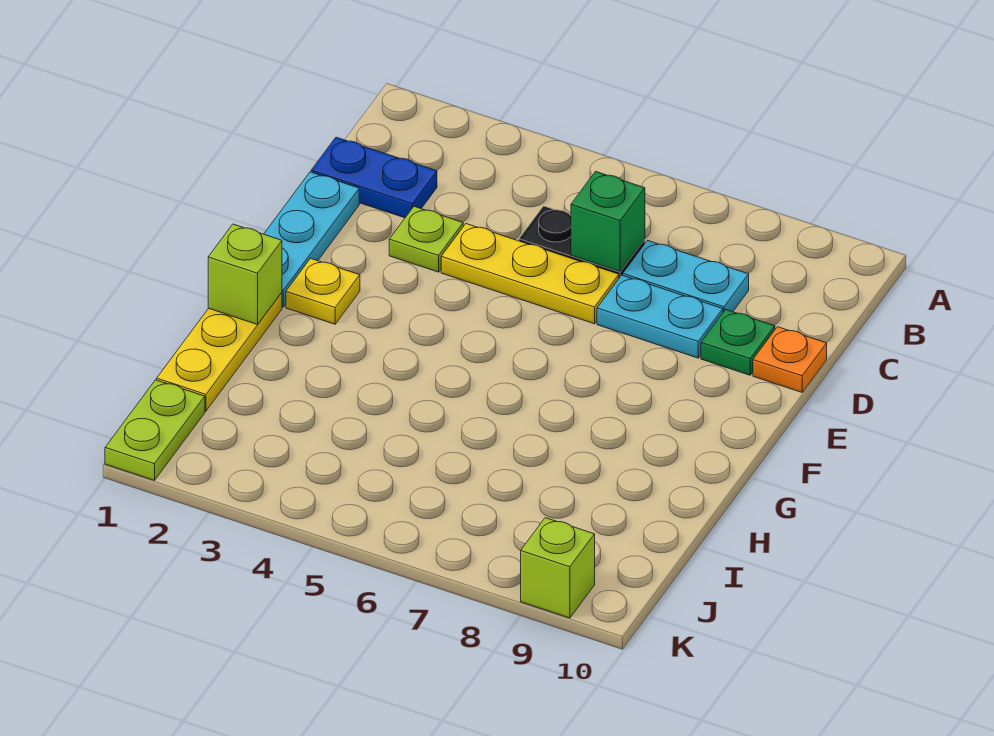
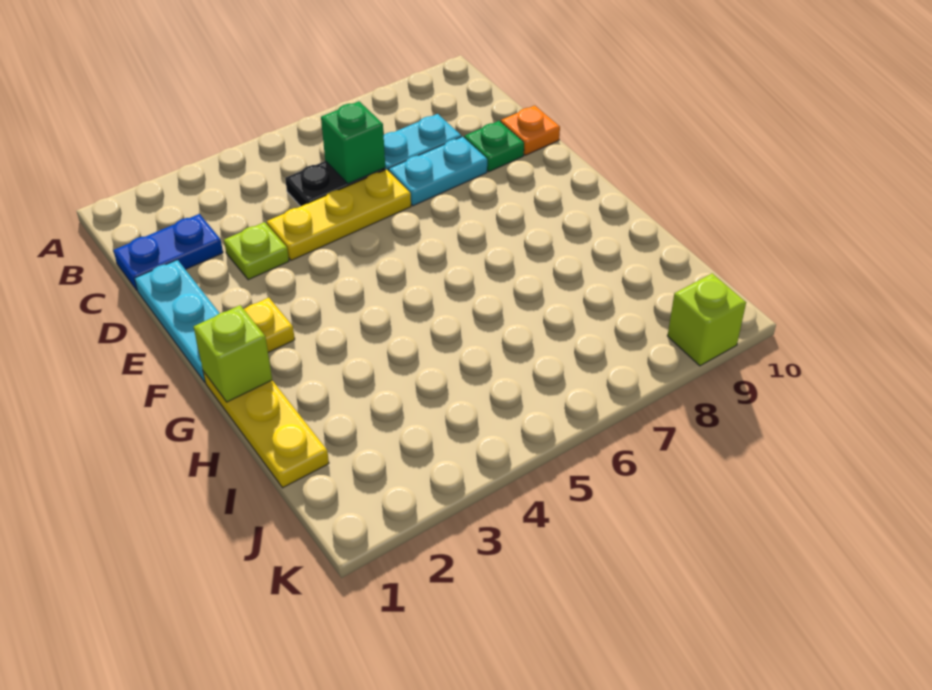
lime plate J1:K1 level 1 -> none

